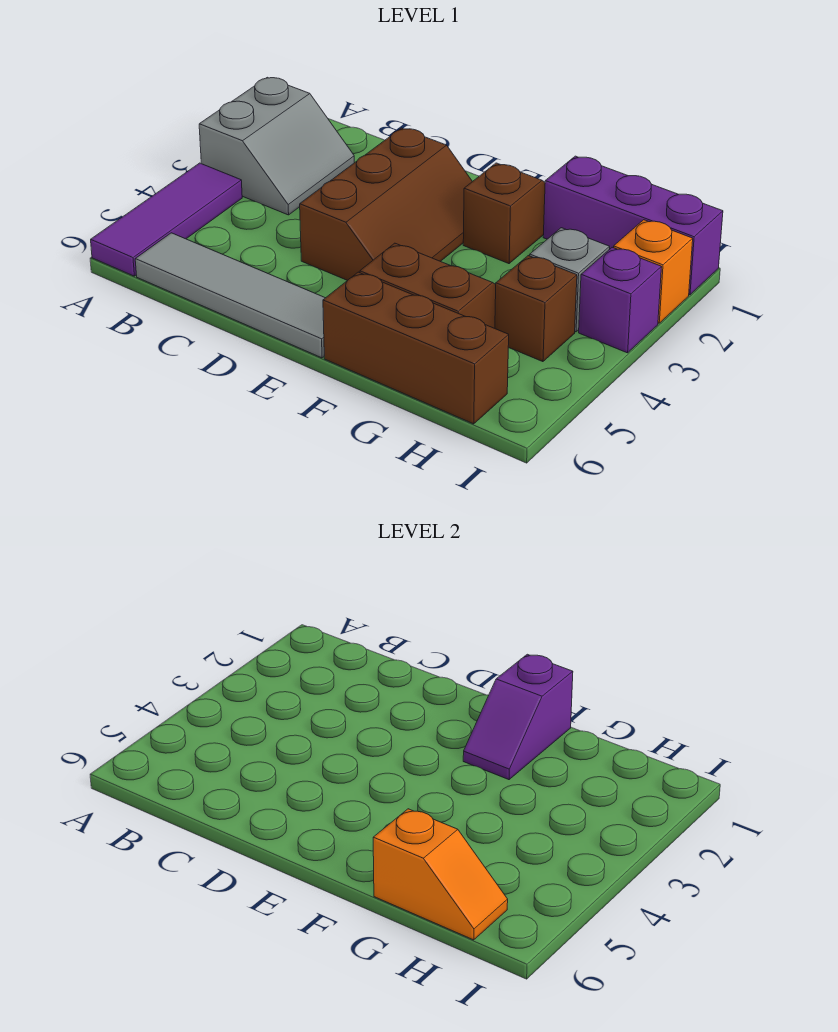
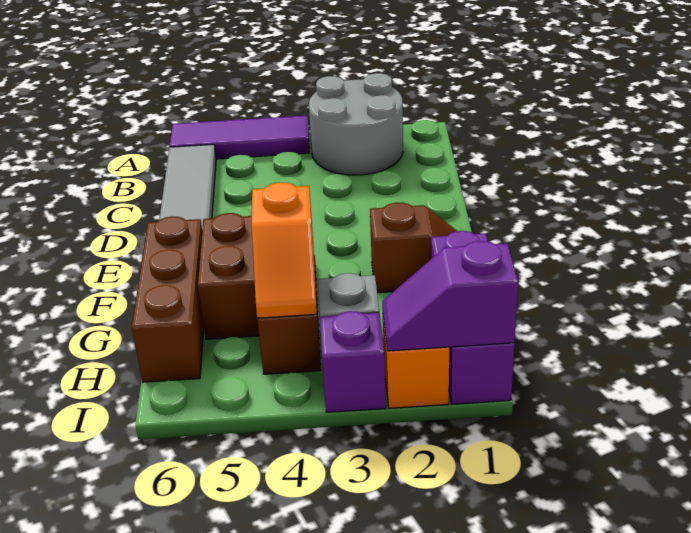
grey slope A2:B3 level 1 top A -> grey round brick A2:B3 level 1
brown slope D2:E4 level 1 top D -> none
purple slope F1:F2 level 2 top 1 -> purple slope I1:I2 level 2 top 1
orange slope G6:H6 level 2 top G -> orange slope G4:H4 level 2 top G

